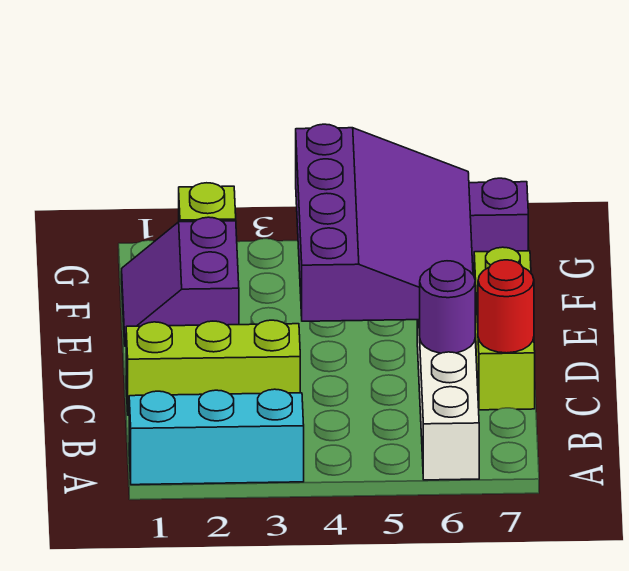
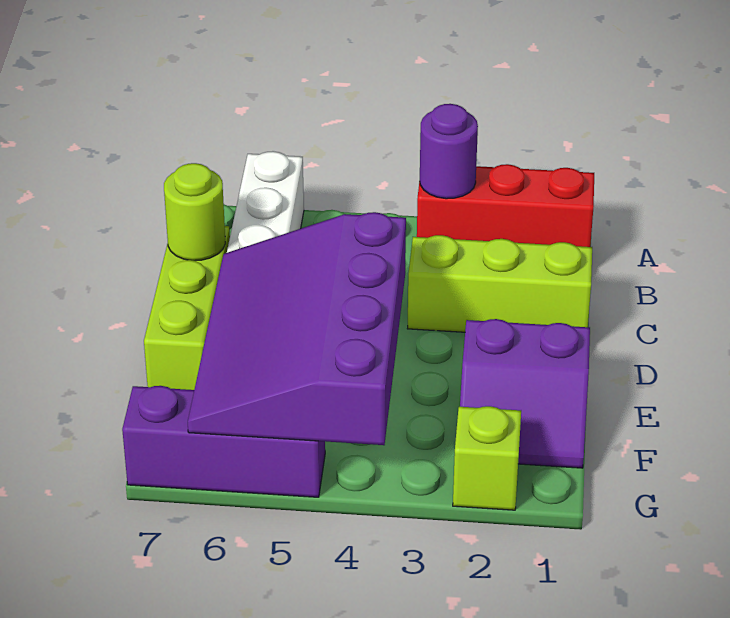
cyan brick A1:A3 level 1 -> red brick A1:A3 level 1
purple round brick C6 level 2 -> purple round brick A3 level 2
red round brick C7 level 2 -> lime round brick C7 level 2
purple slope E1:F2 level 1 top 2 -> purple slope E1:F2 level 1 top E

